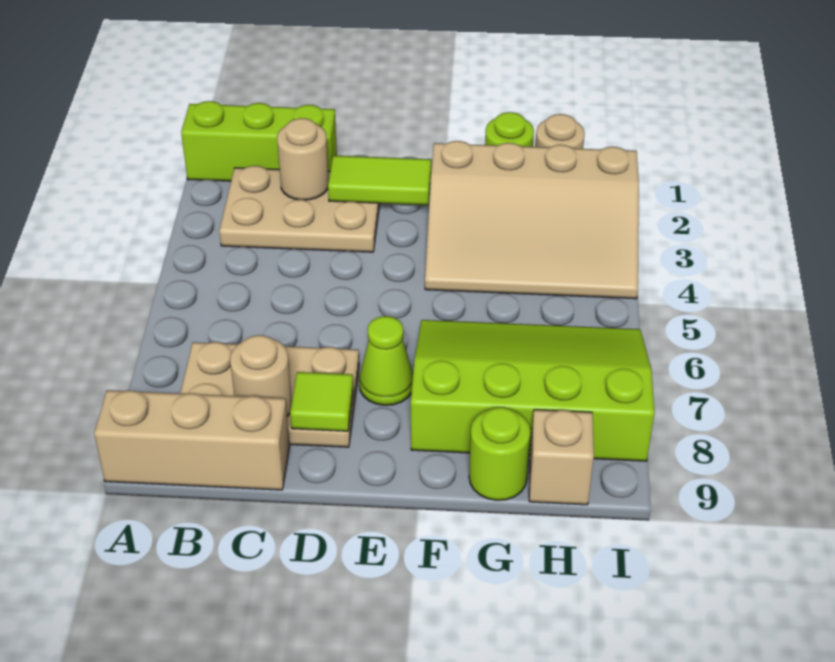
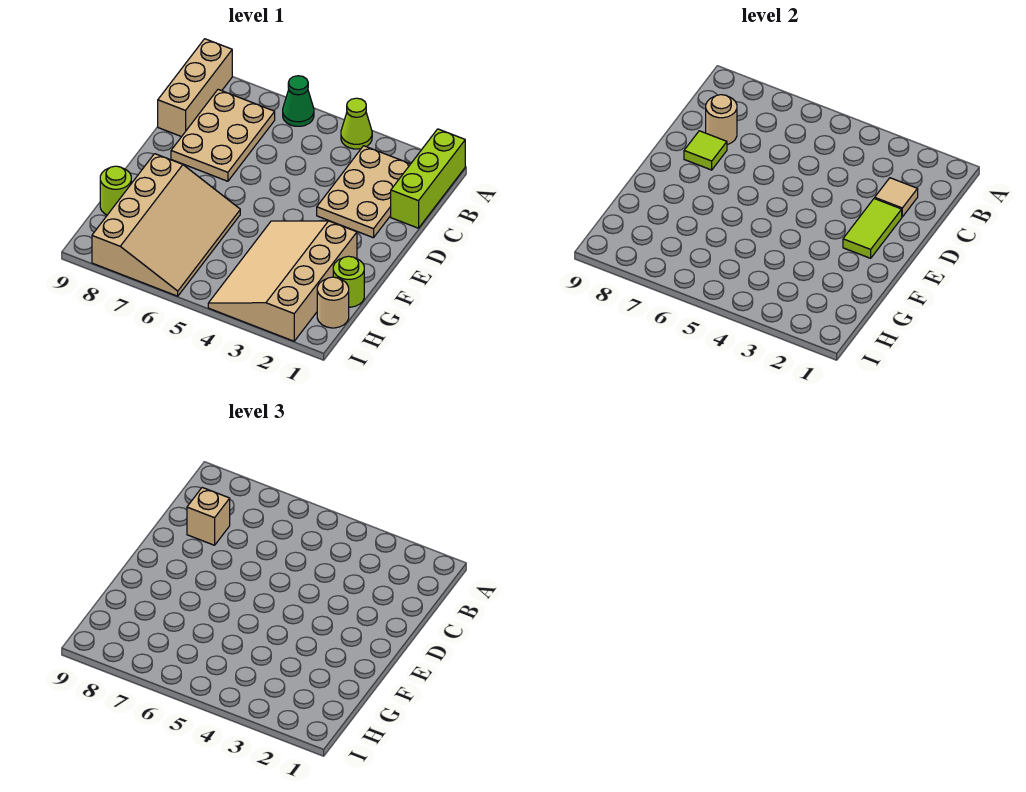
none -> green cone A6 level 1
tan round brick C2 level 2 -> tan tile C2 level 2
lime cone E7 level 1 -> lime cone A4 level 1
lime slope F6:I8 level 1 top 8 -> tan slope F6:I8 level 1 top 8
tan brick H9 level 1 -> tan brick C8 level 3

